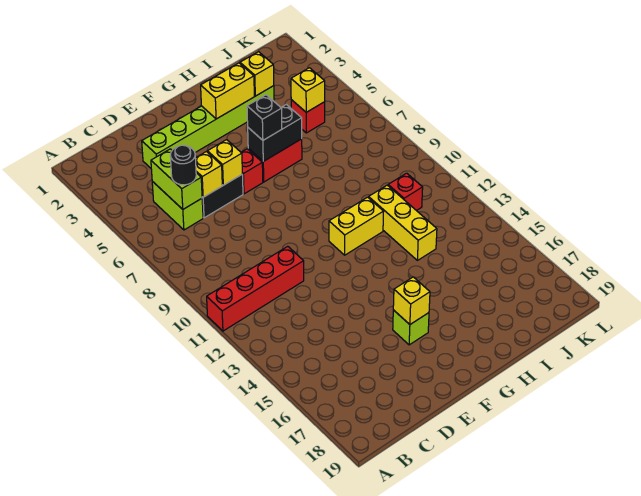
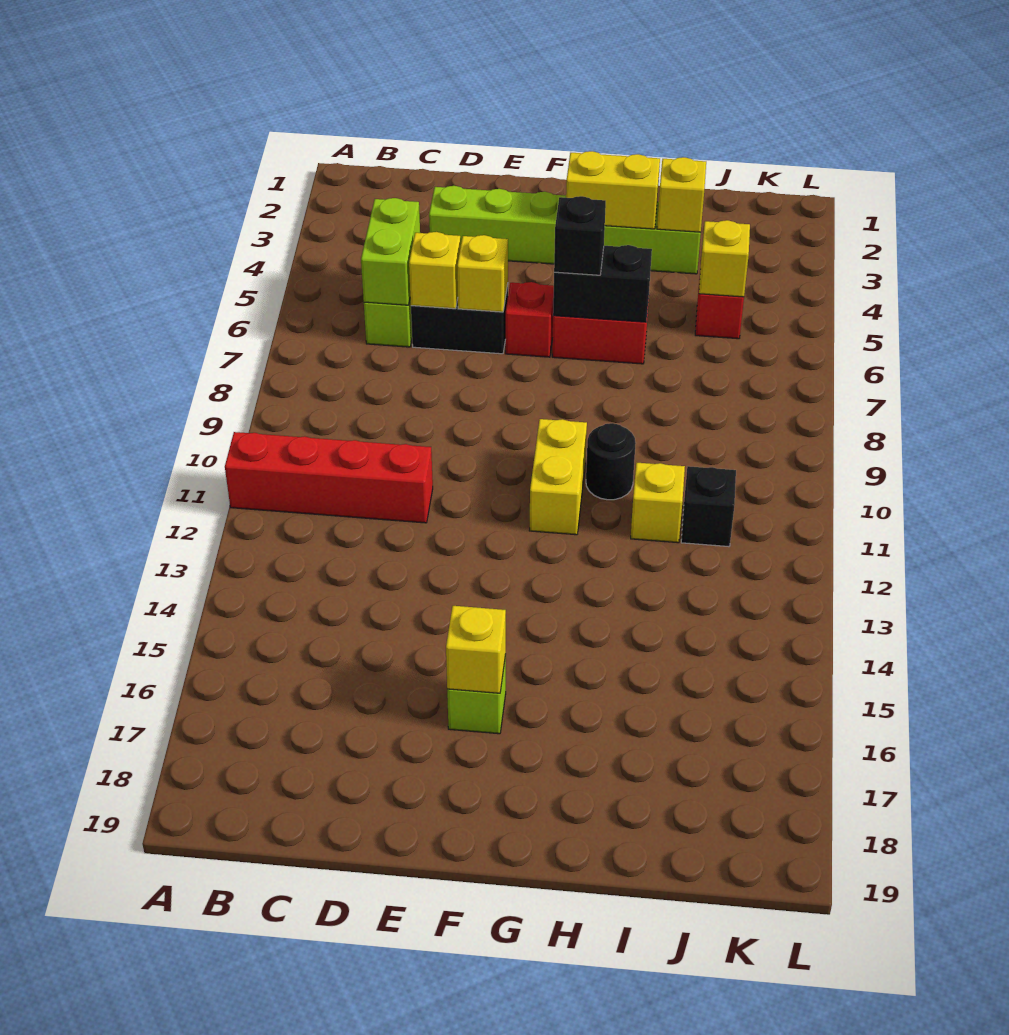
black round brick C6 level 3 -> black round brick H10 level 1
yellow brick G11:H11 level 1 -> yellow brick G10:G11 level 1
yellow brick I11:I13 level 1 -> yellow brick I11 level 1
red brick J11 level 1 -> black brick J11 level 1

